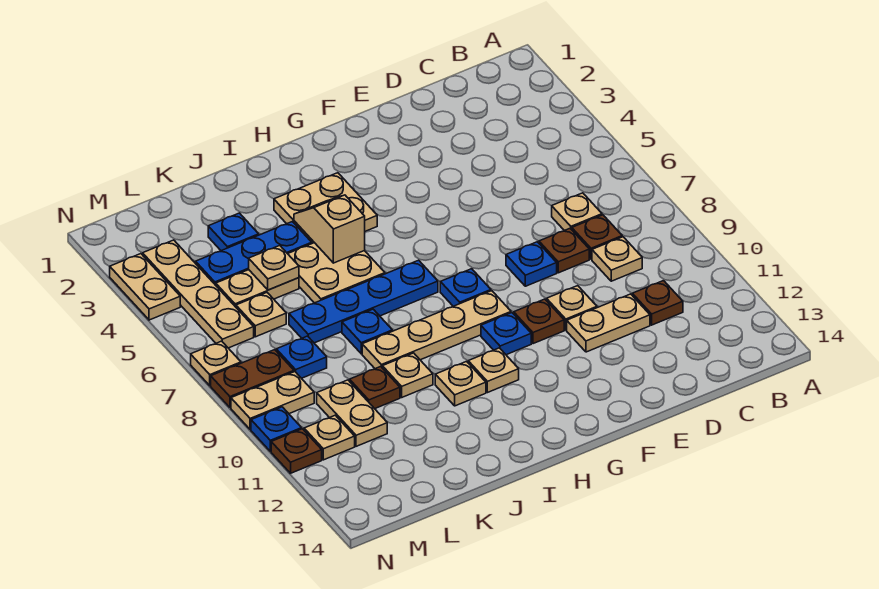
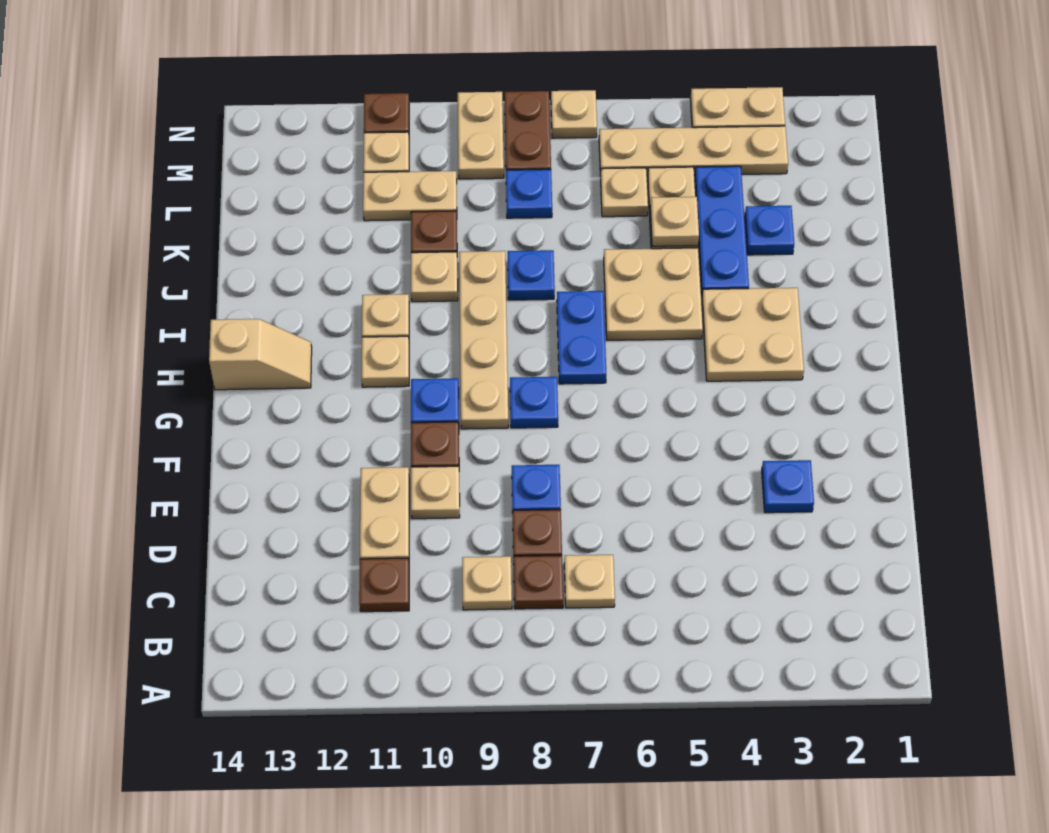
blue plate H7:K7 level 1 -> blue plate H7:I7 level 1
tan slope I4:I5 level 2 top 5 -> tan slope H13:H14 level 1 top 14
blue plate N10 level 1 -> blue plate E3 level 1

